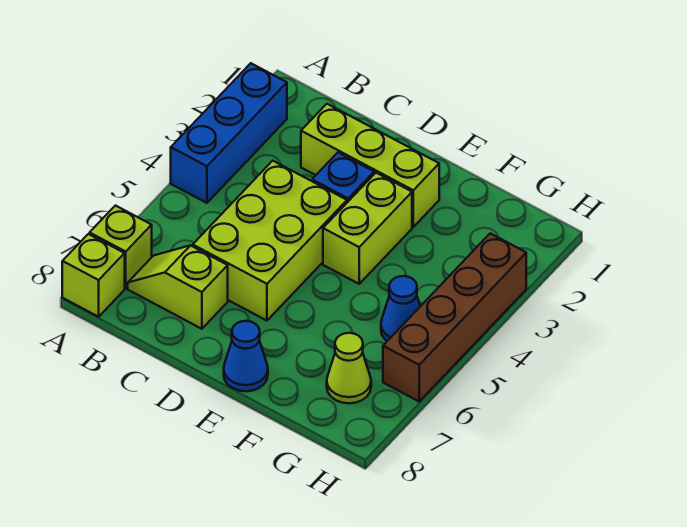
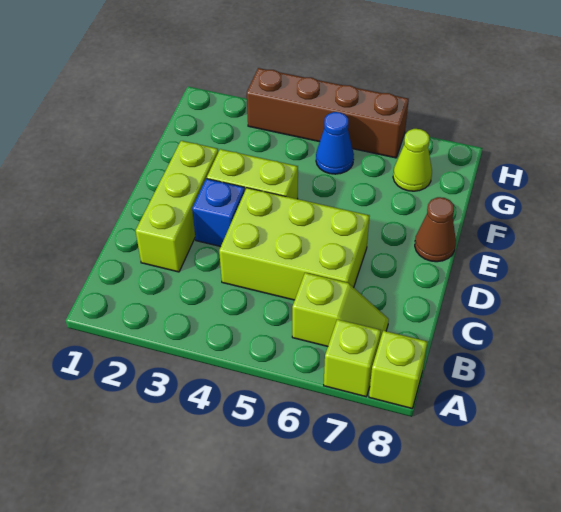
blue brick A2:A4 level 1 -> none
lime slope B7:C7 level 1 top C -> lime slope B6:B7 level 1 top 6
blue cone E8 level 1 -> brown cone E8 level 1

